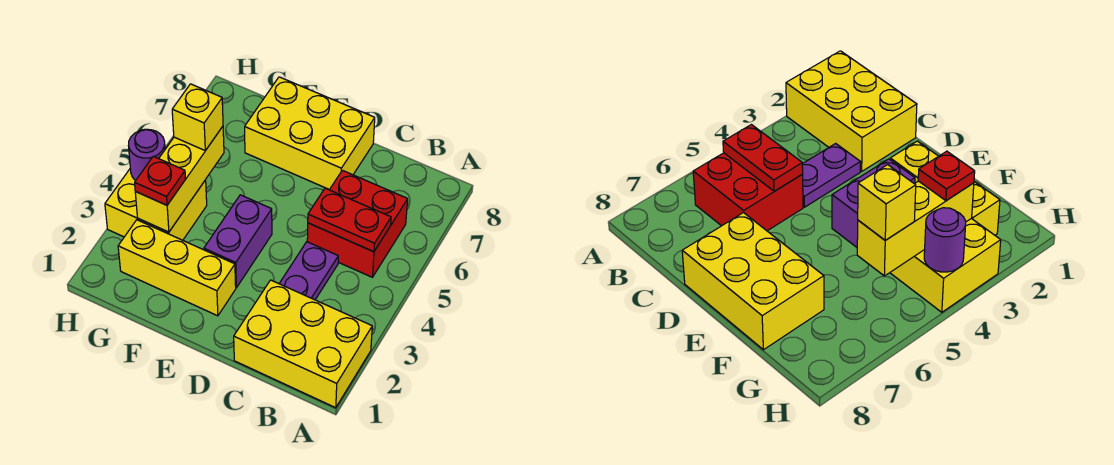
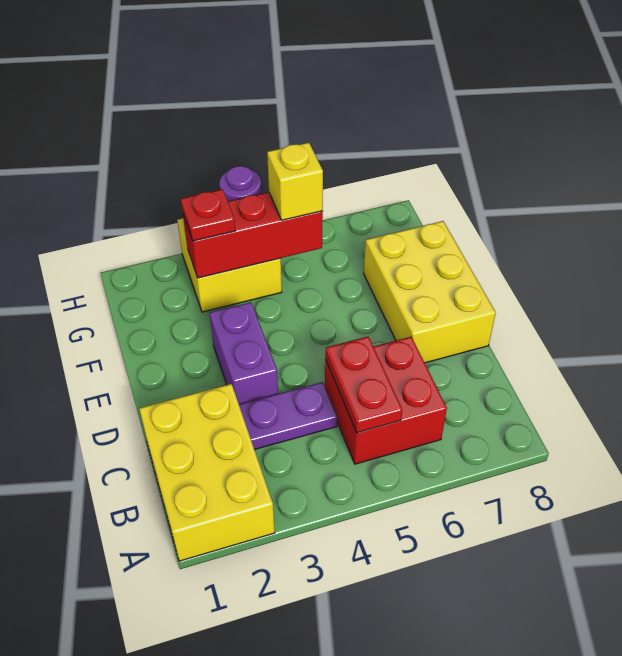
yellow brick E2:G2 level 1 -> none
purple brick E3:E4 level 1 -> purple brick D3:E3 level 1
yellow brick G3:G5 level 2 -> red brick G3:G5 level 2

